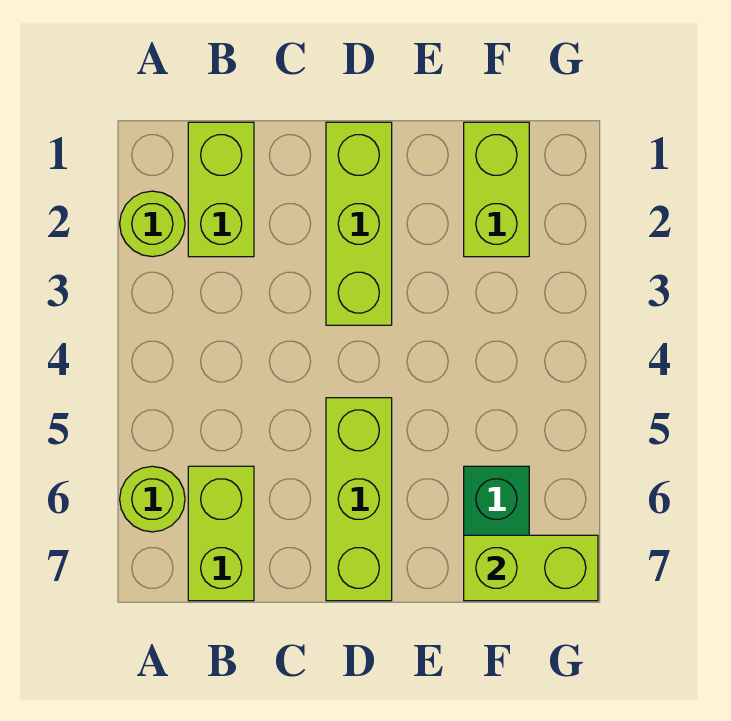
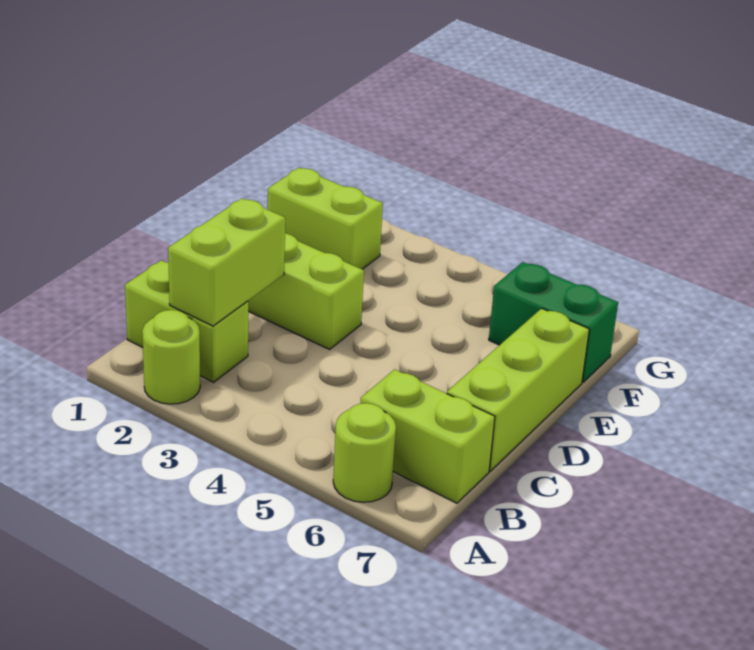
lime brick D5:D7 level 1 -> lime brick C7:E7 level 1
lime brick F7:G7 level 2 -> lime brick B2:C2 level 2

